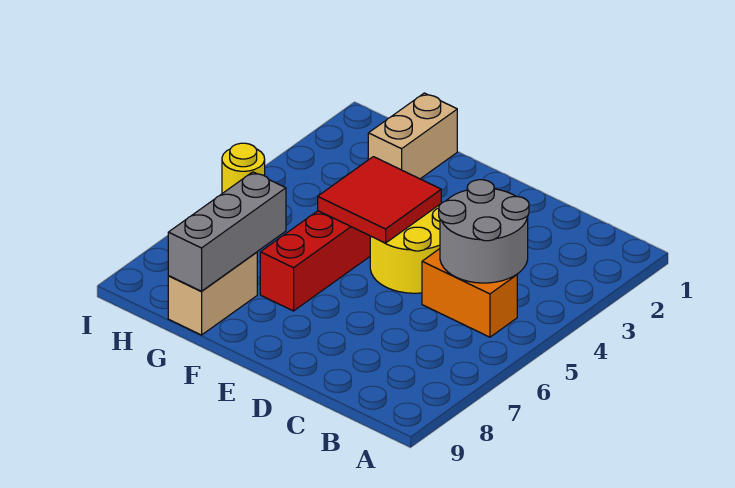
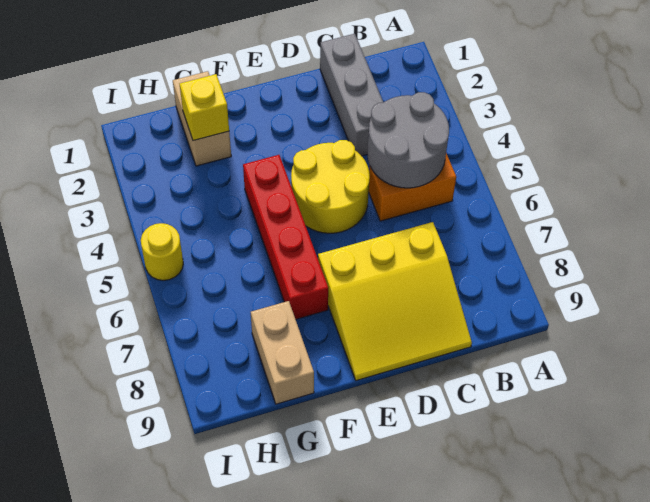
none -> yellow slope C7:E9 level 1 top 7
red tile E4:F5 level 2 -> none
none -> yellow brick G2 level 2
grey brick G7:G9 level 2 -> grey brick C1:C3 level 1

